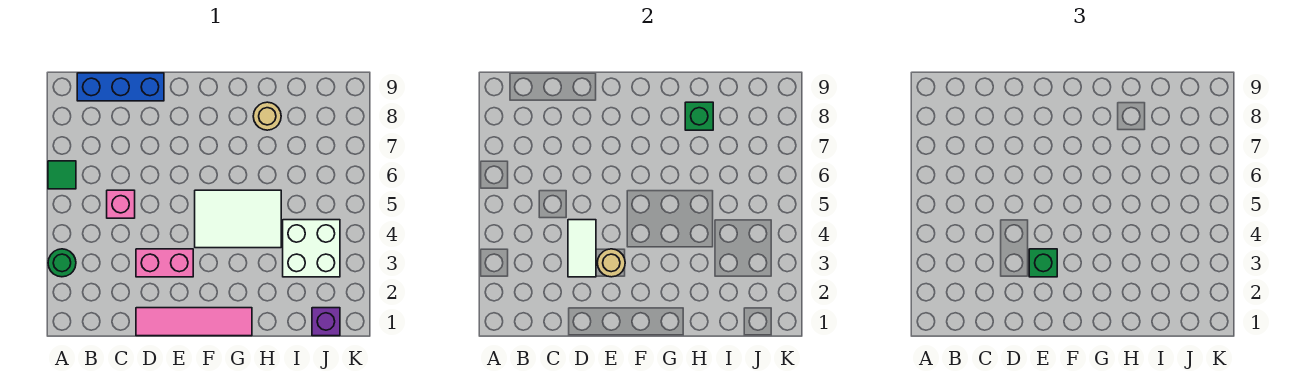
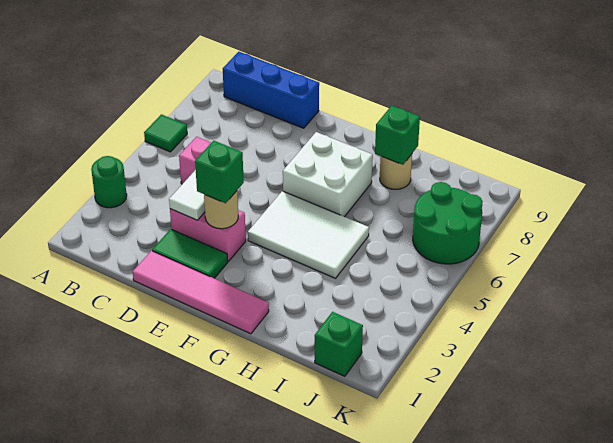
none -> green tile D2:E2 level 1
white brick I3:J4 level 1 -> white brick F6:G7 level 1
purple brick J1 level 1 -> green brick J1 level 1
none -> green round brick J6:K7 level 1

